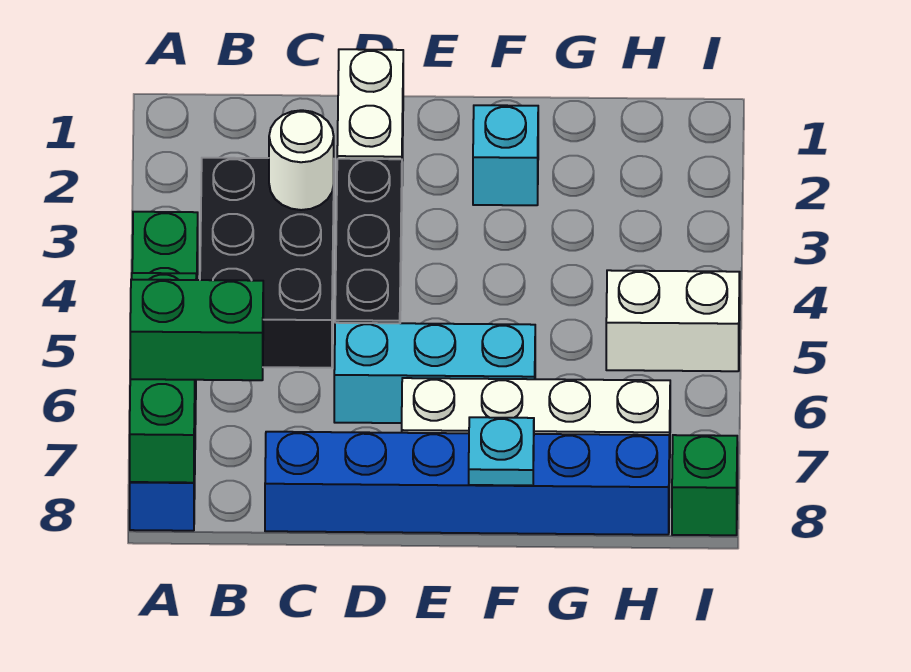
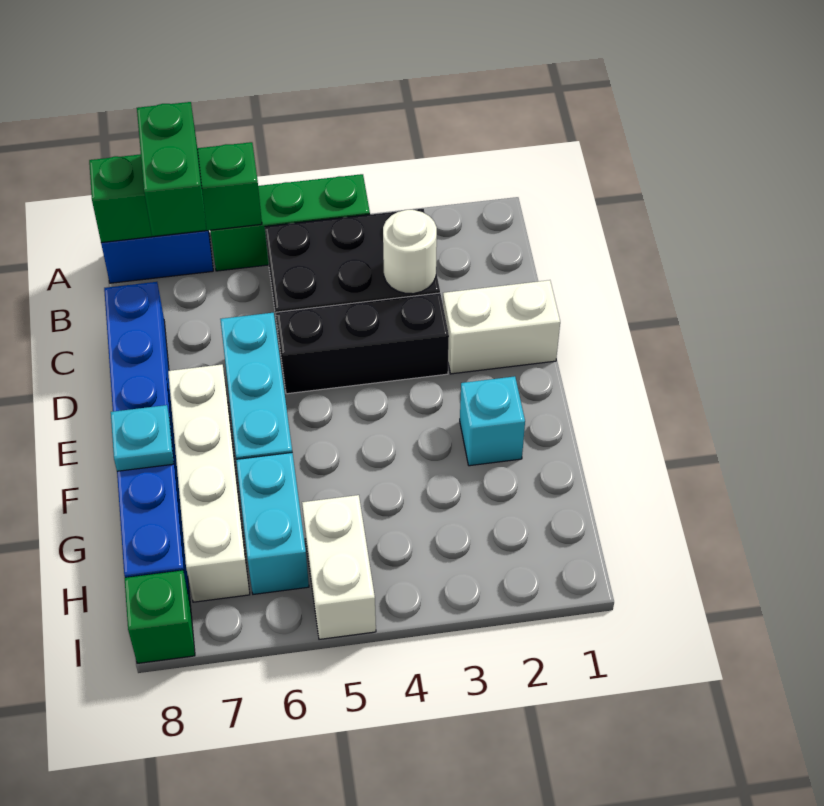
none -> cyan brick G6:H6 level 1

